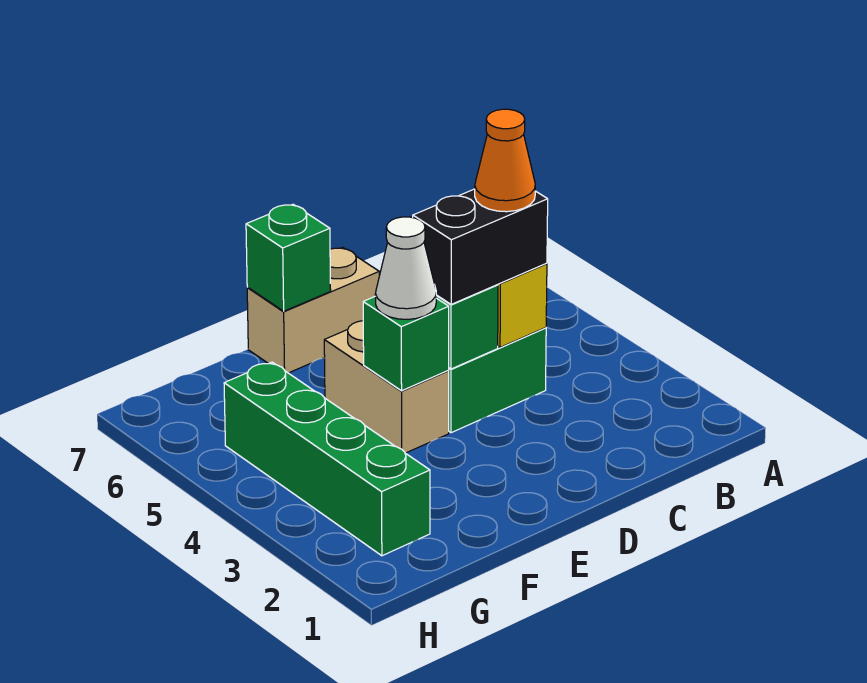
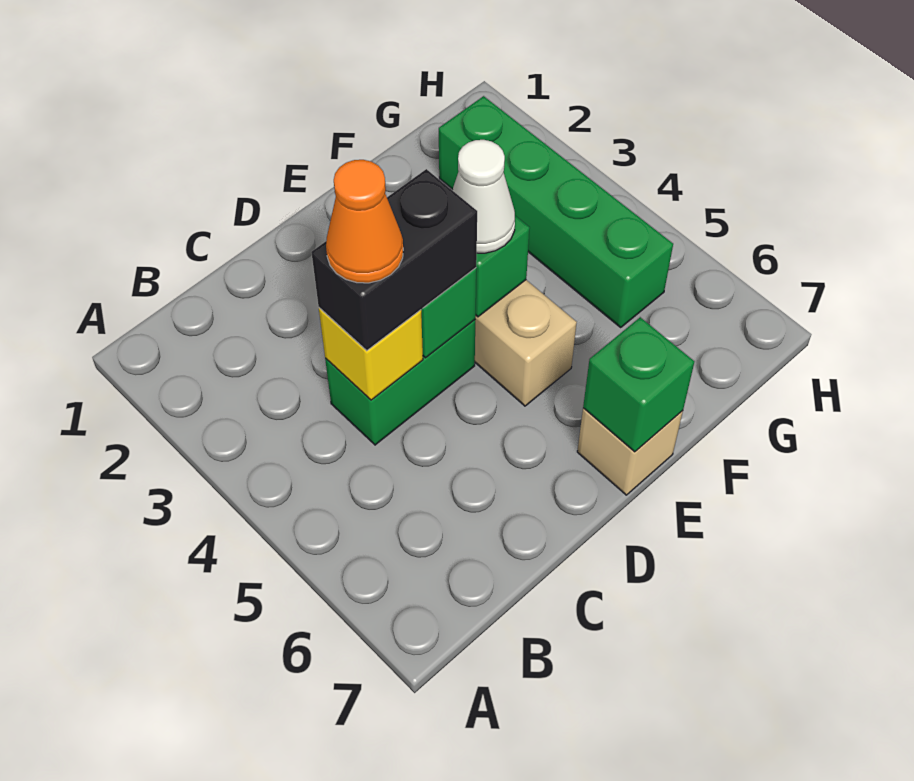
tan brick D7:E7 level 1 -> tan brick E7 level 1

